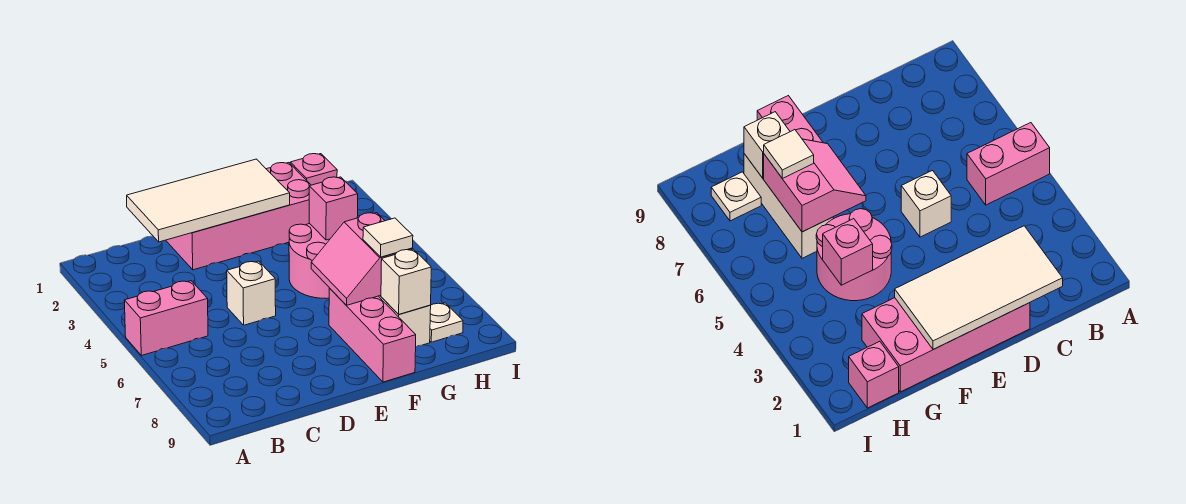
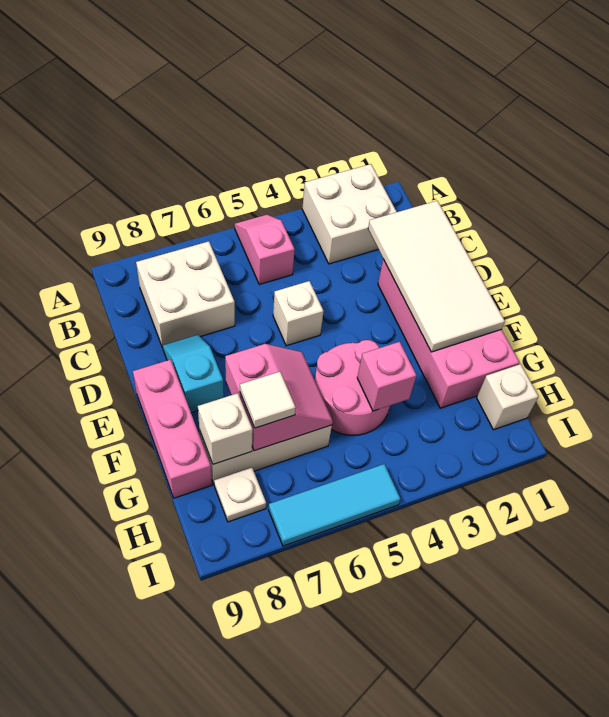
none -> white brick A2:B3 level 1
pink brick A5:B5 level 1 -> pink slope A5:B5 level 1 top B
none -> white brick B7:C8 level 1
none -> cyan slope D8:E8 level 1 top E
pink slope F6:G7 level 2 top G -> pink slope F6:G7 level 2 top 7
pink brick F7:F9 level 1 -> pink brick E9:G9 level 1
pink brick H1 level 1 -> white brick H1 level 1
none -> cyan tile I5:I7 level 1

